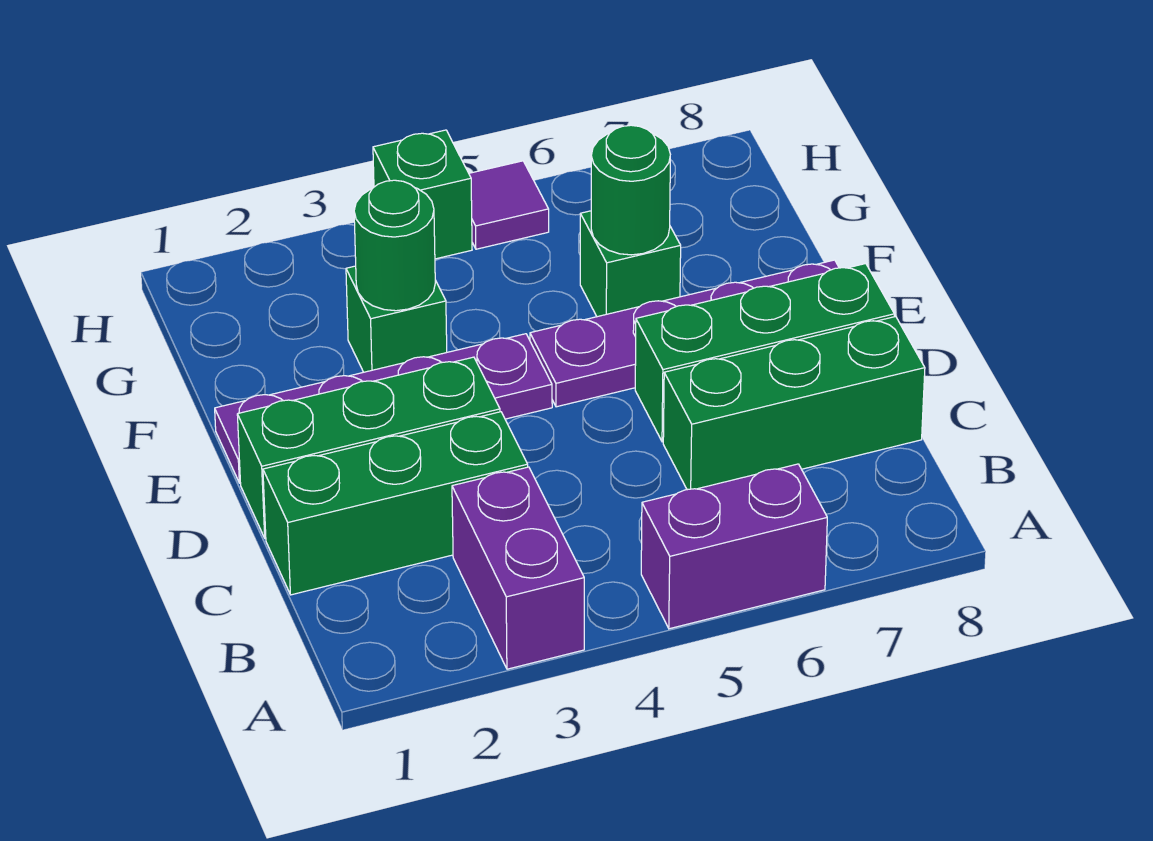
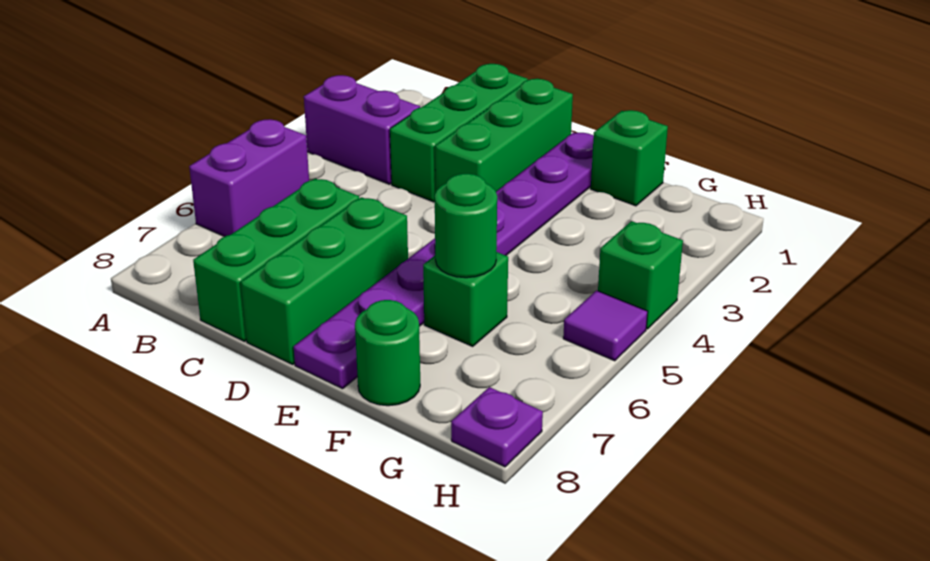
green brick F3 level 1 -> green brick F1 level 1
green round brick F3 level 2 -> green round brick F8 level 1
none -> purple plate H8 level 1

